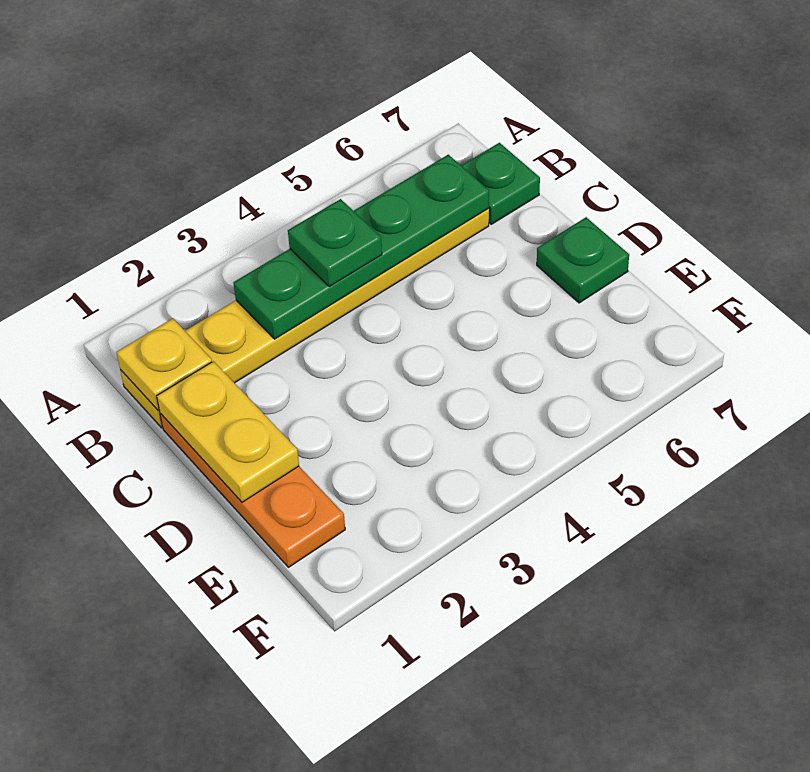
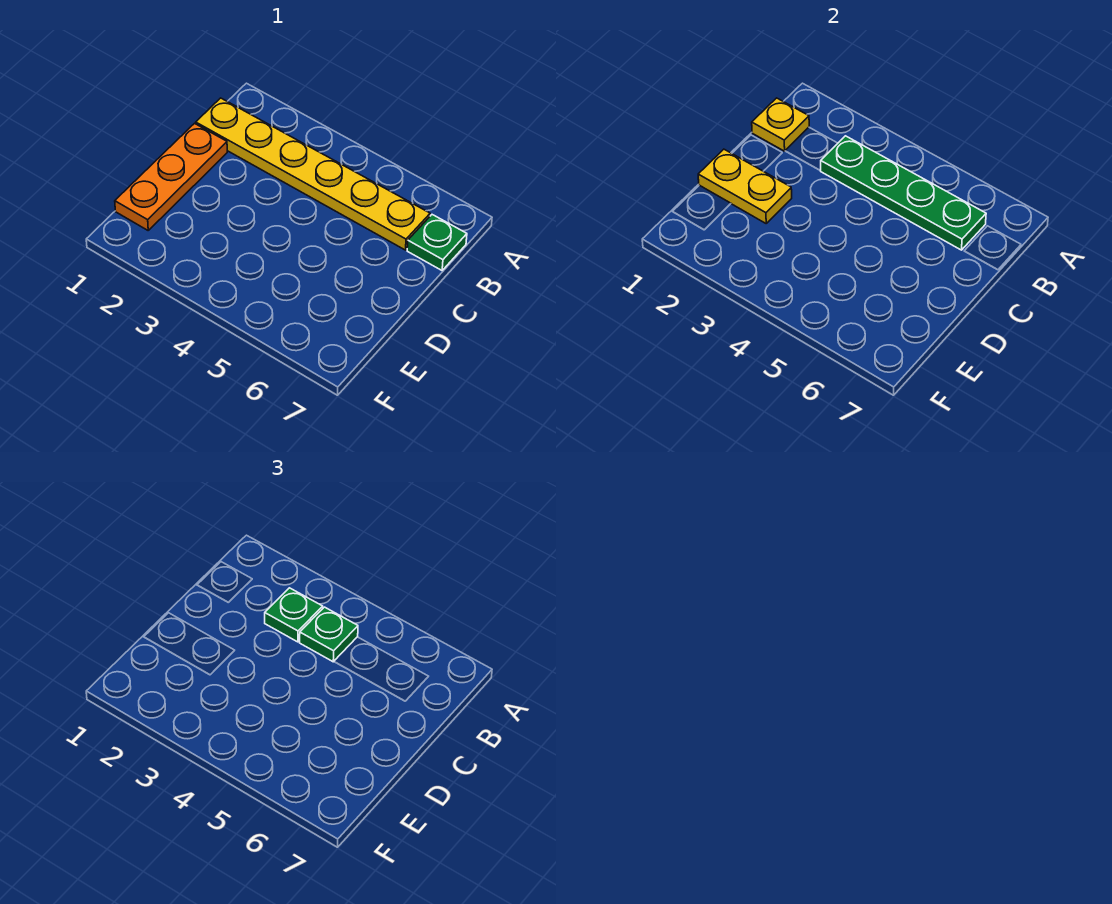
yellow plate C1:D1 level 2 -> yellow plate D1:D2 level 2
green plate D7 level 1 -> green plate B3 level 3

